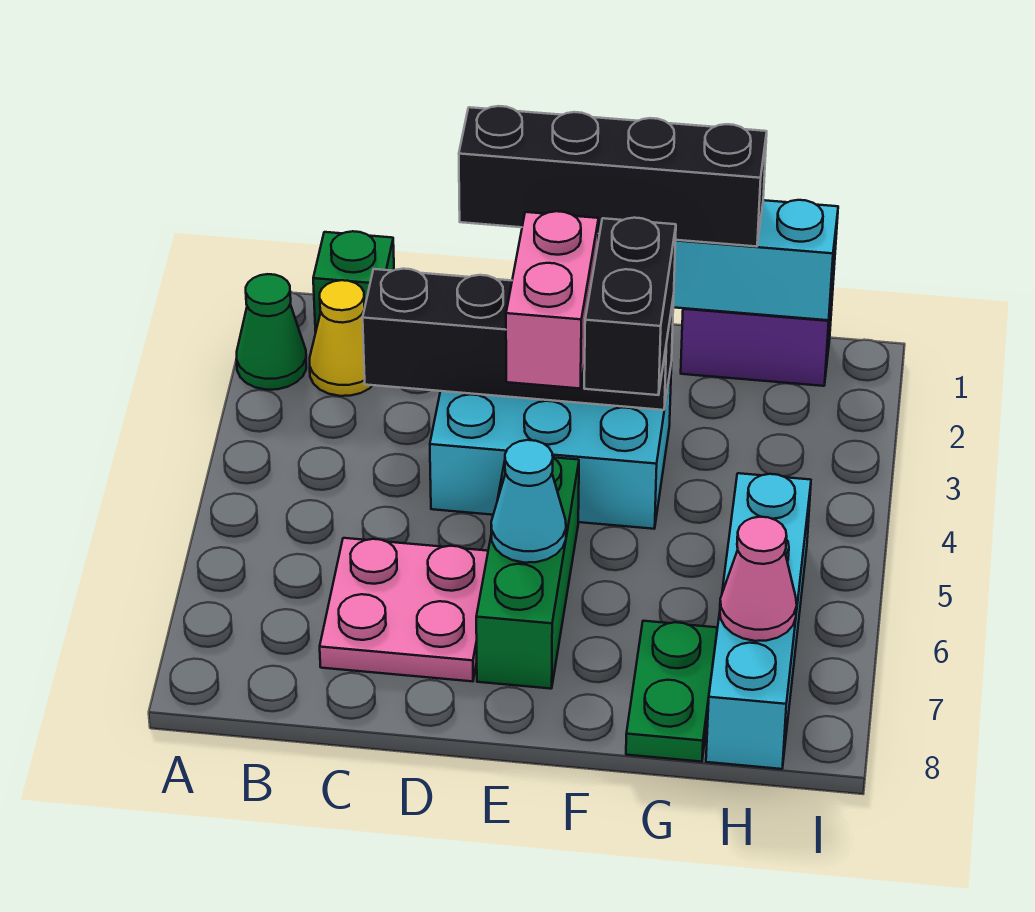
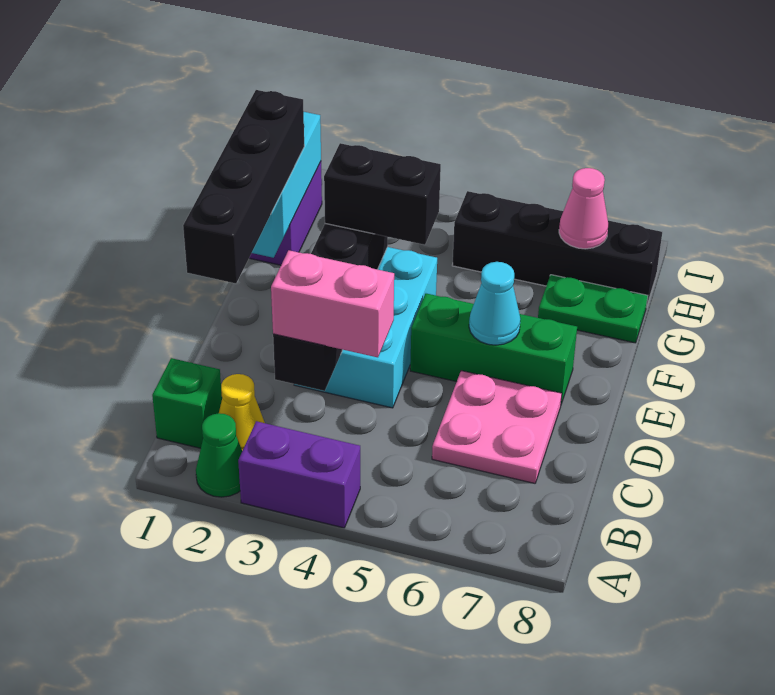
none -> purple brick A3:A4 level 1
pink brick E3:E4 level 3 -> pink brick C3:C4 level 3
cyan brick H5:H8 level 1 -> black brick H5:H8 level 1

